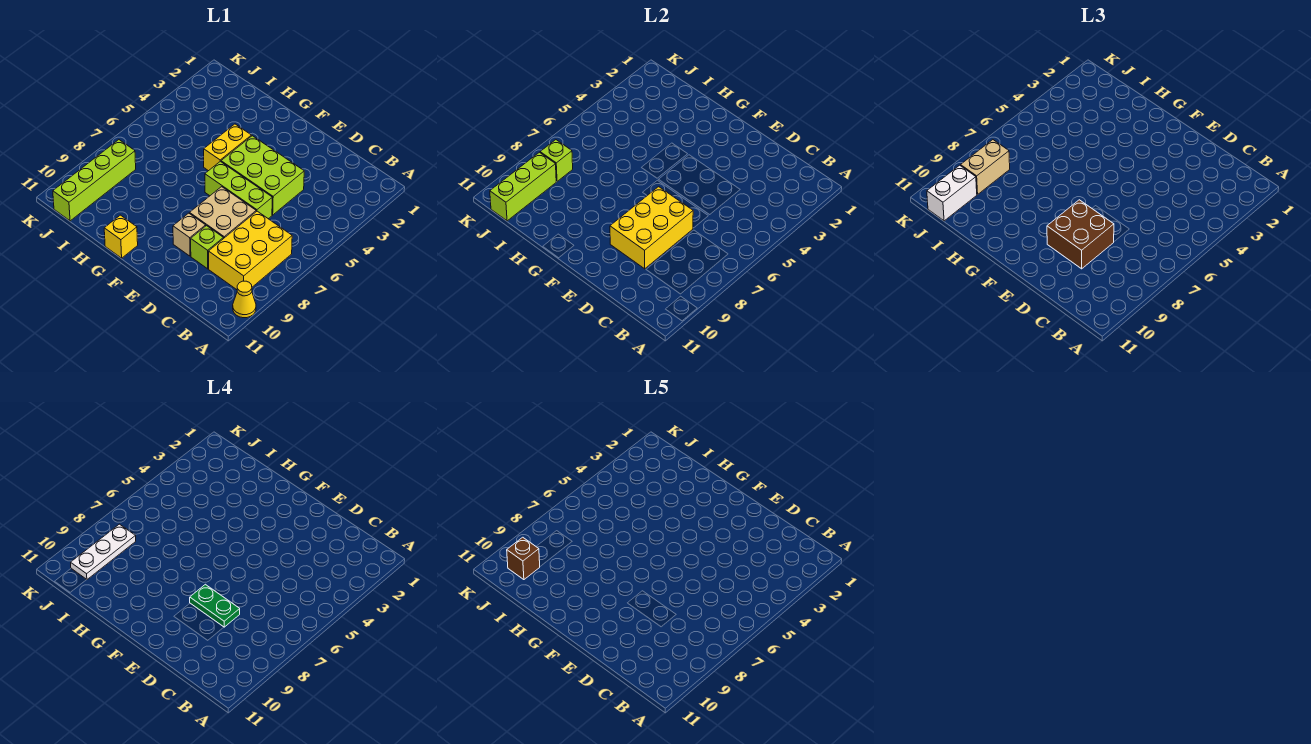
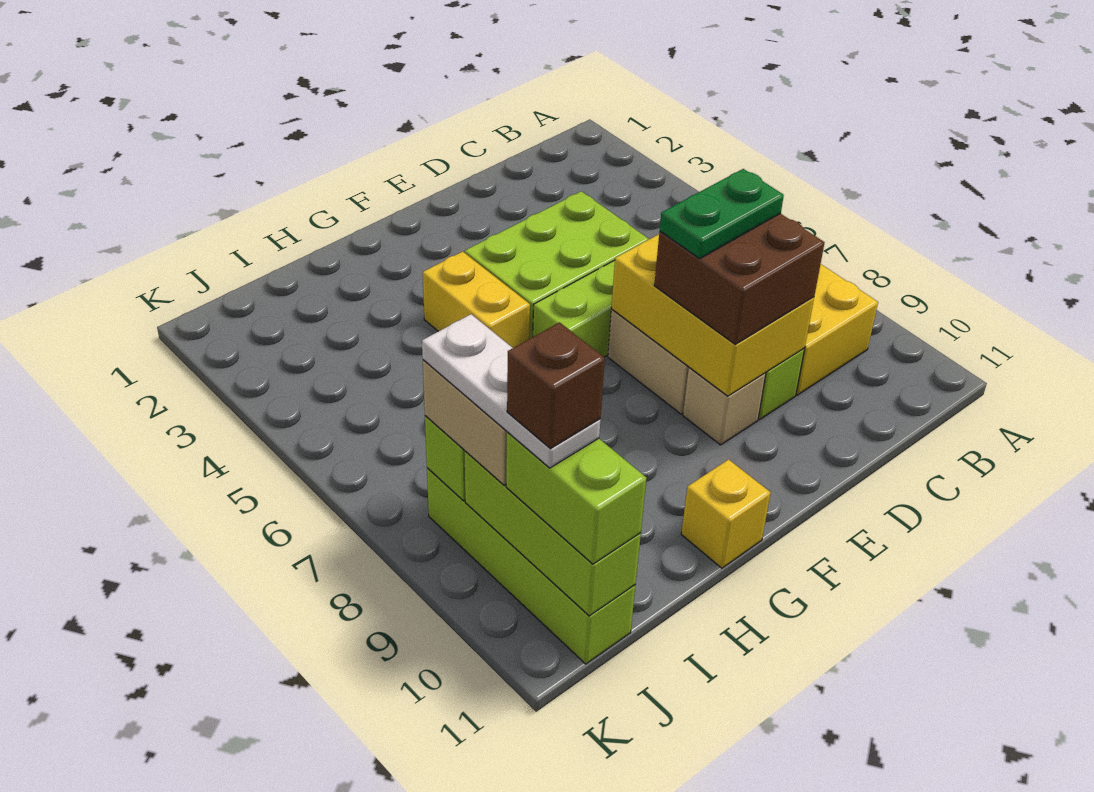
yellow cone A10 level 1 -> none
white brick J10:J11 level 3 -> lime brick J10:J11 level 3

